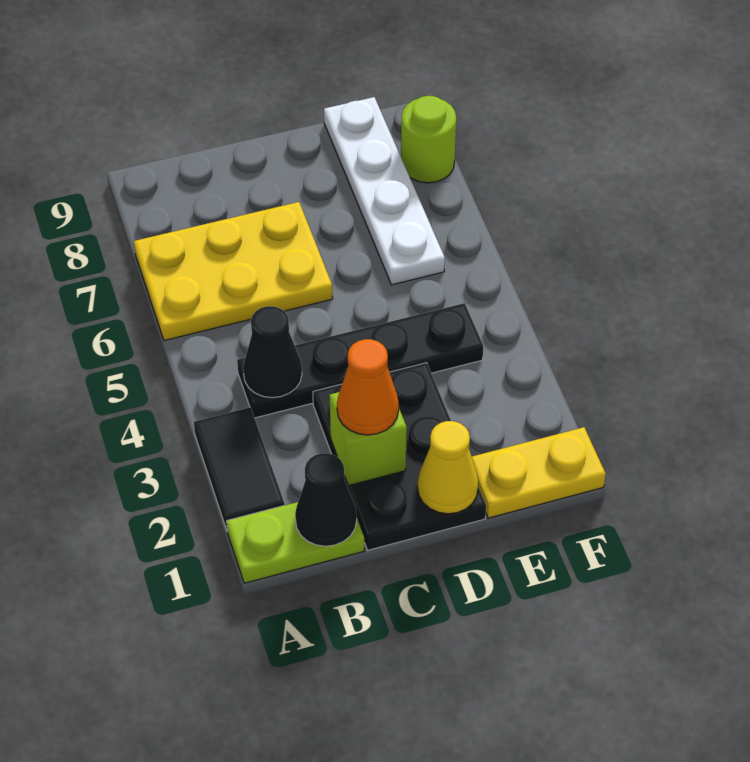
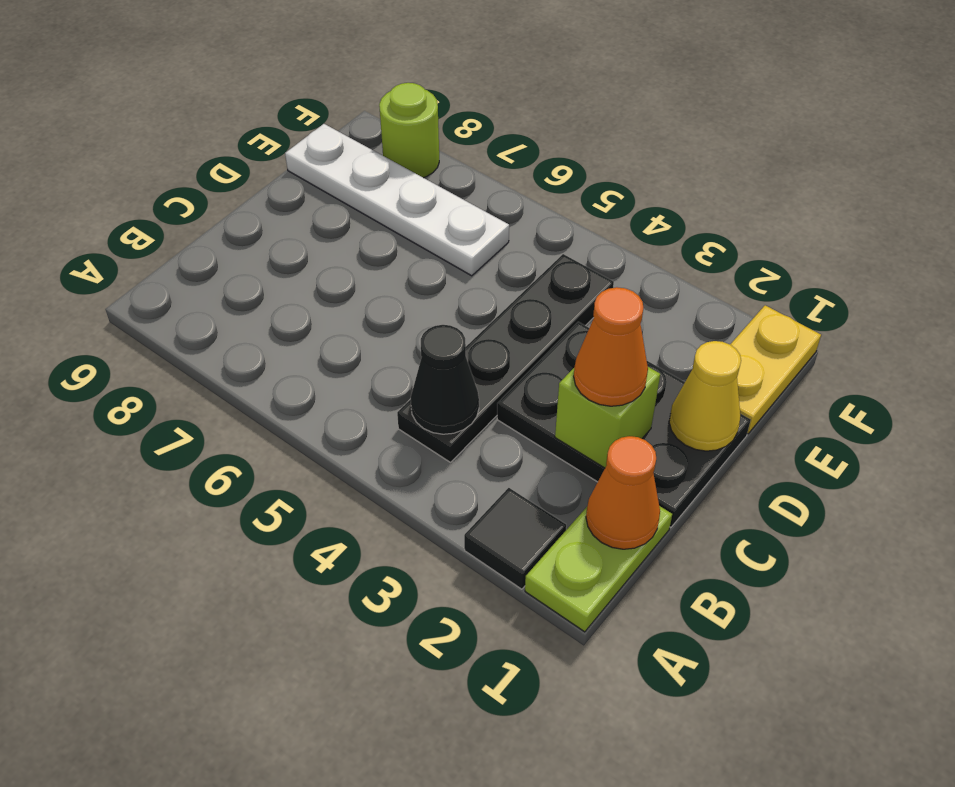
black tile A2:A3 level 1 -> black tile A2 level 1
yellow plate A6:C7 level 1 -> none
black cone B1 level 2 -> orange cone B1 level 2

